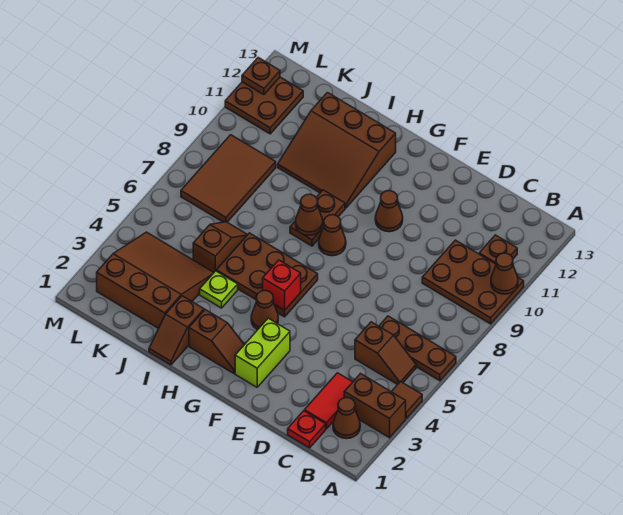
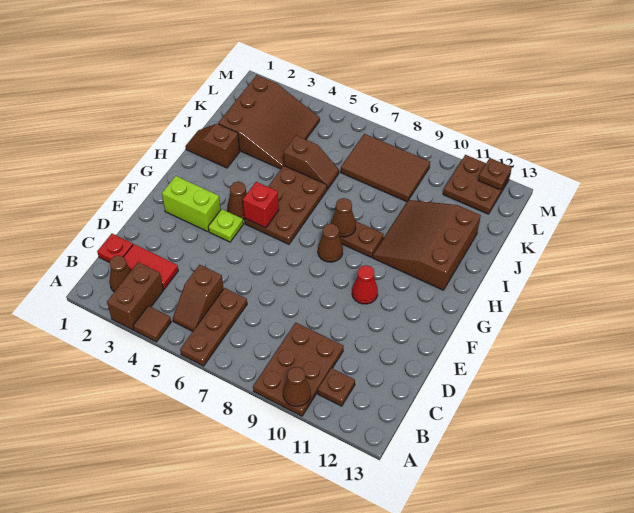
brown cone F10 level 1 -> red cone F10 level 1
brown slope G2:H2 level 1 top H -> none
lime plate I4 level 1 -> lime plate F4 level 1

